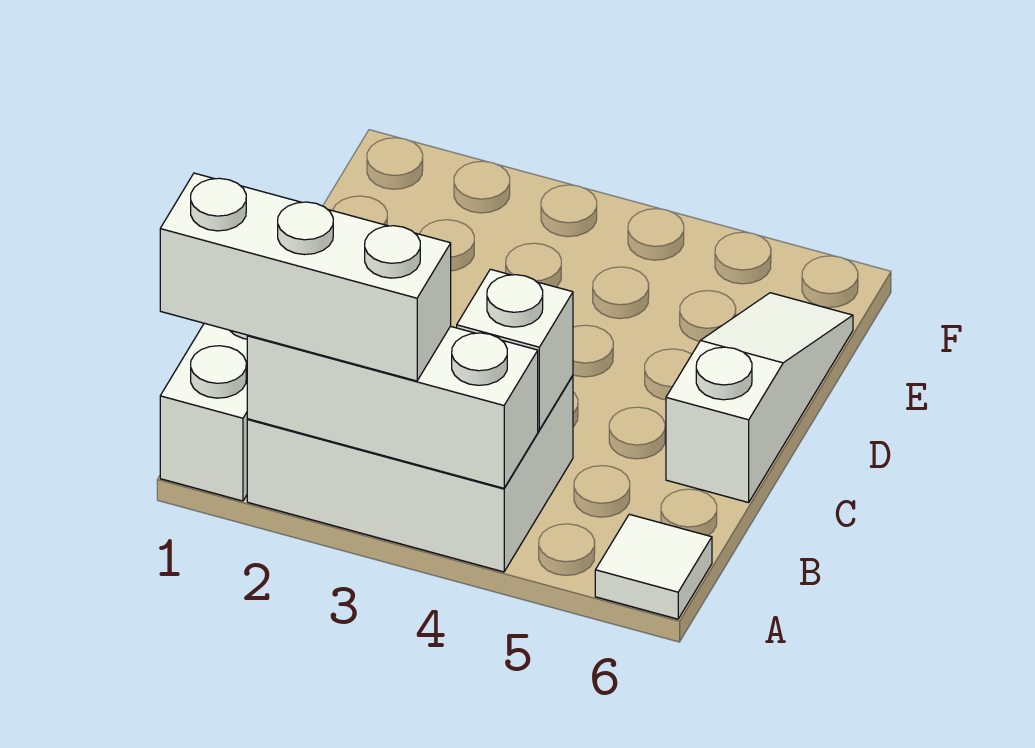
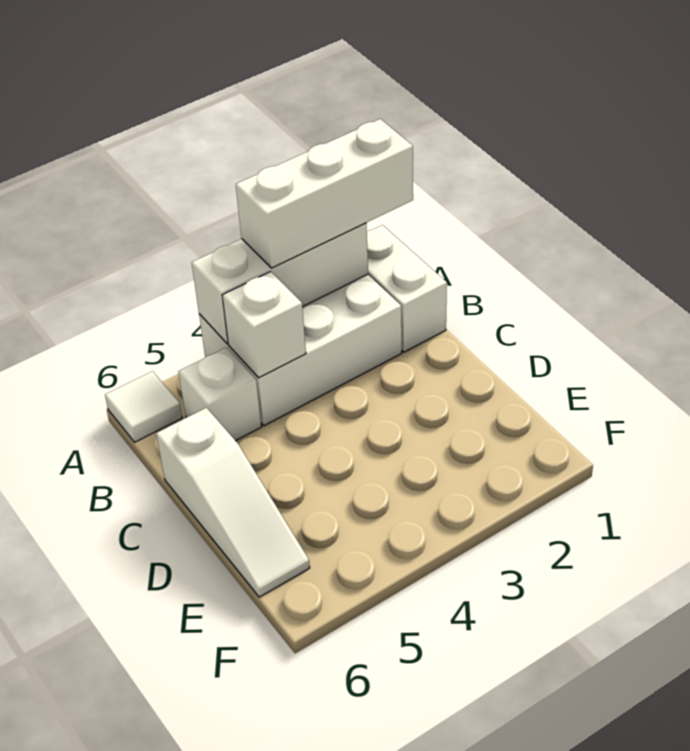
none -> white brick B5 level 1

